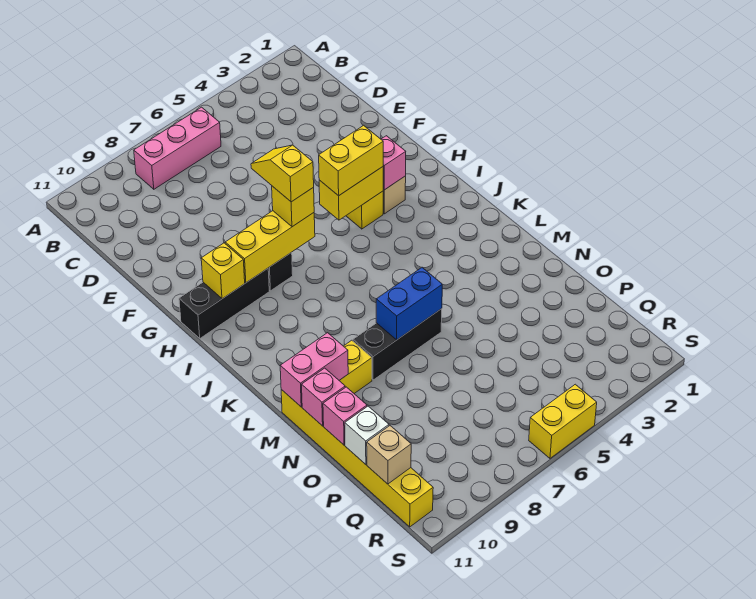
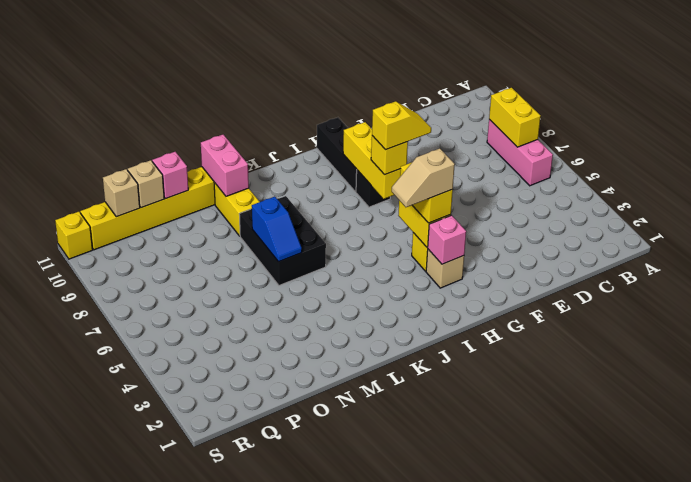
none -> tan slope H4:I4 level 4 top H
yellow brick H10 level 2 -> yellow brick S11 level 1
black brick M6:M8 level 1 -> black brick L6:M8 level 1
blue brick M6:M7 level 2 -> blue slope M6:M7 level 2 top 7
pink brick N11 level 2 -> none
white brick P11 level 2 -> tan brick P11 level 2
yellow brick S5:S6 level 1 -> yellow brick B7:B8 level 2

